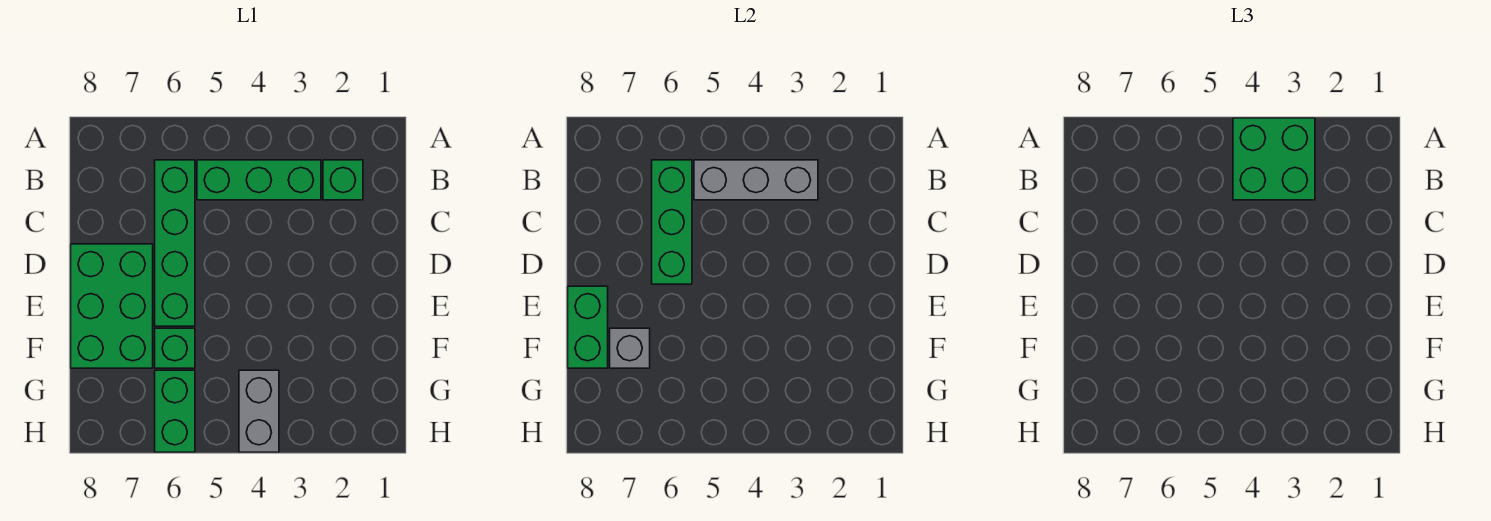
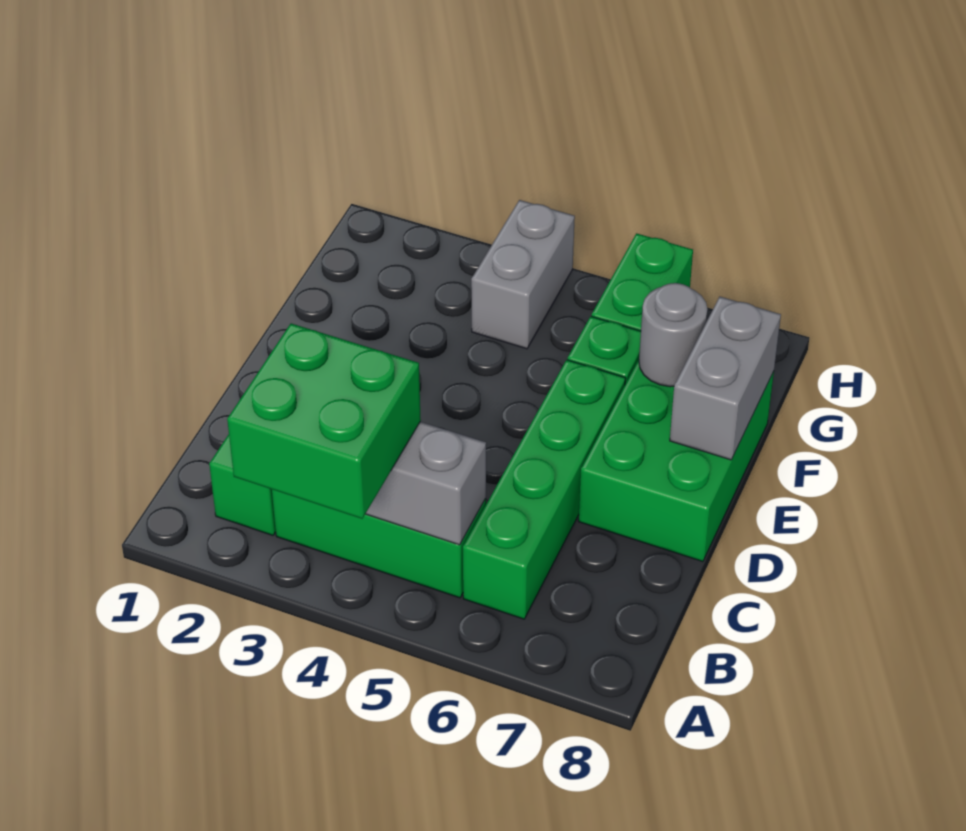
green brick B6:D6 level 2 -> none
green brick E8:F8 level 2 -> grey brick E8:F8 level 2
grey brick F7 level 2 -> grey round brick F7 level 2

